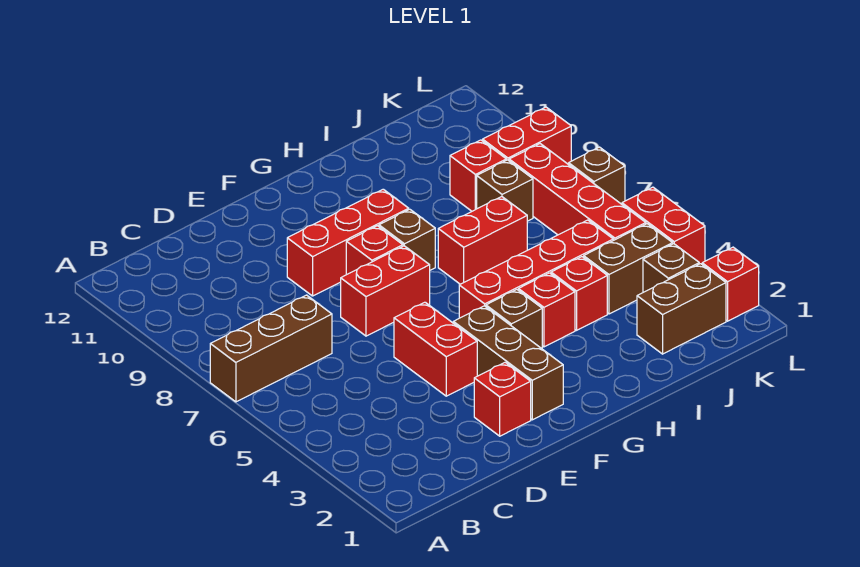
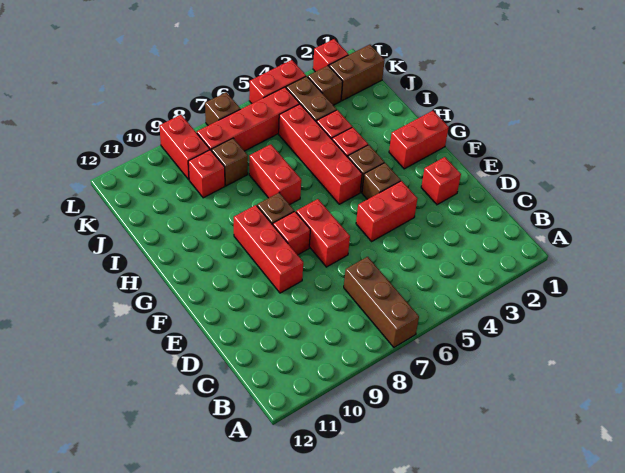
brown brick F2:F4 level 1 -> brown brick F4 level 1
none -> red brick G1:G2 level 1
brown brick J2:K2 level 1 -> brown brick K1:K2 level 1

